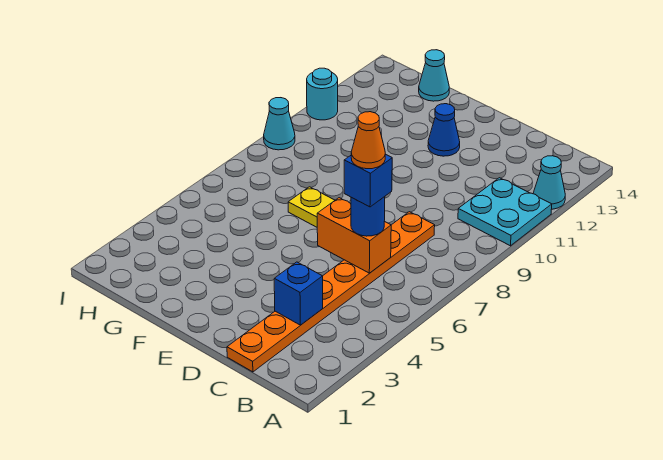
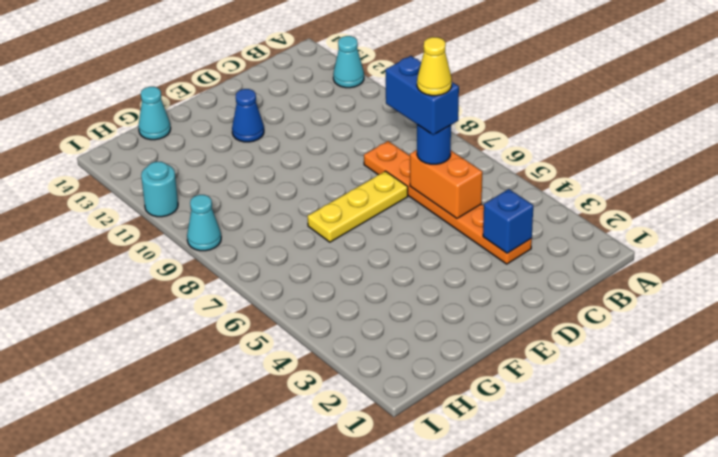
cyan plate A10:B11 level 1 -> none
orange plate C1:C8 level 1 -> orange plate C3:C8 level 1
orange brick C6:D6 level 2 -> orange brick C5:C6 level 2
blue brick C6 level 4 -> blue brick C6:C7 level 4
orange cone C6 level 5 -> yellow cone C6 level 5

